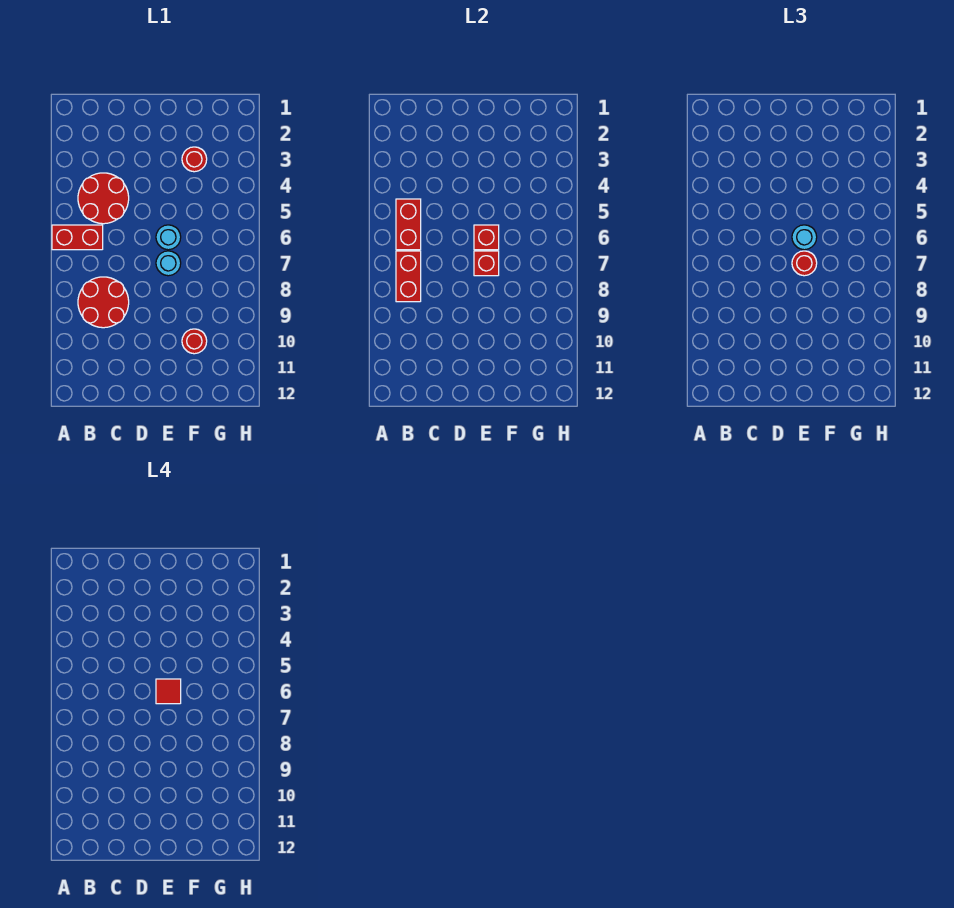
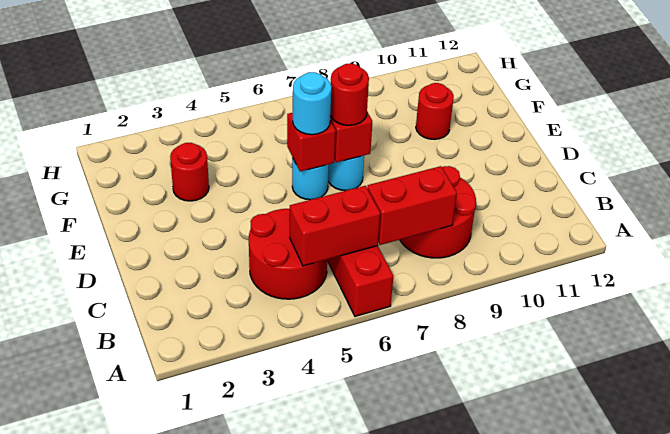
red tile E6 level 4 -> none

